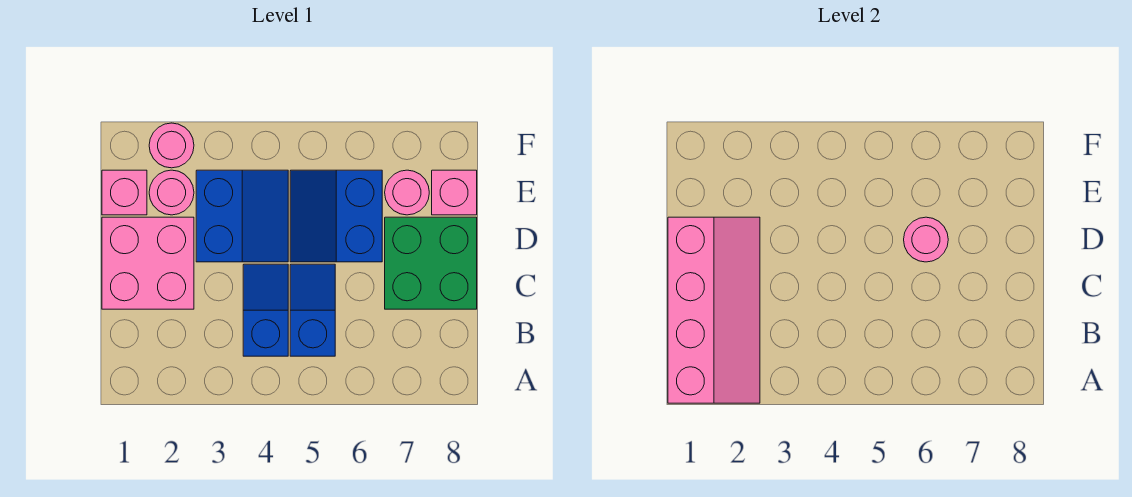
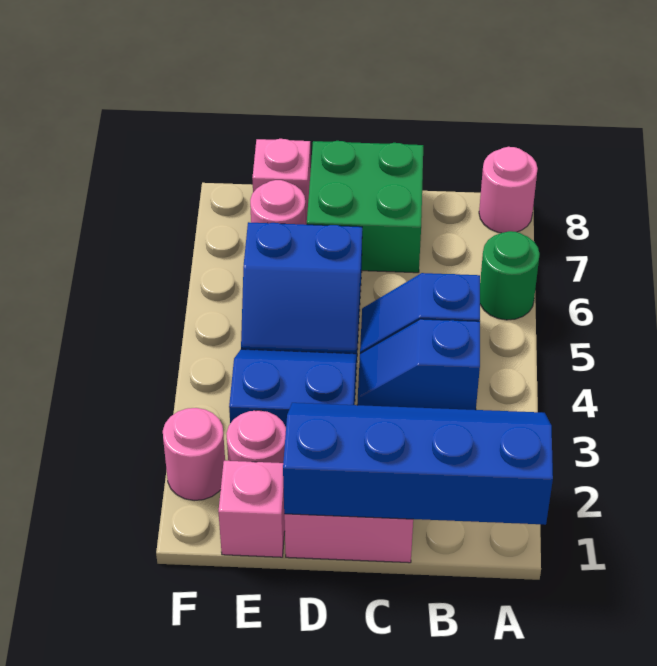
pink slope A1:D2 level 2 top 1 -> blue slope A1:D2 level 2 top 1
none -> green round brick A6 level 1
pink round brick D6 level 2 -> pink round brick A8 level 1

